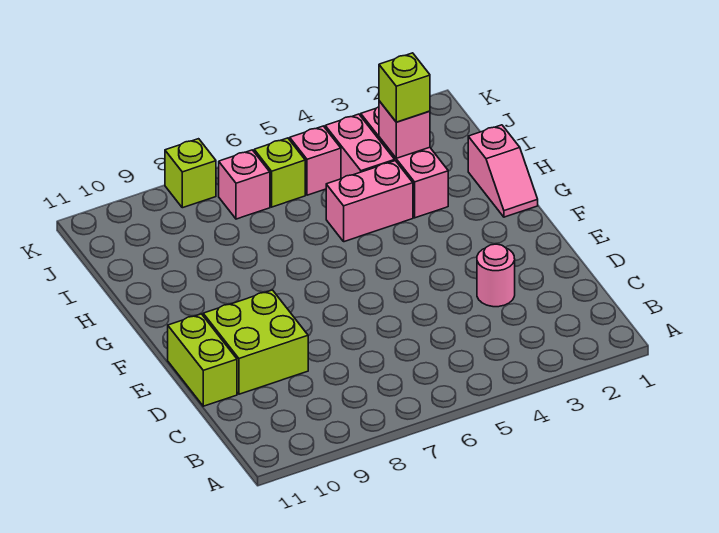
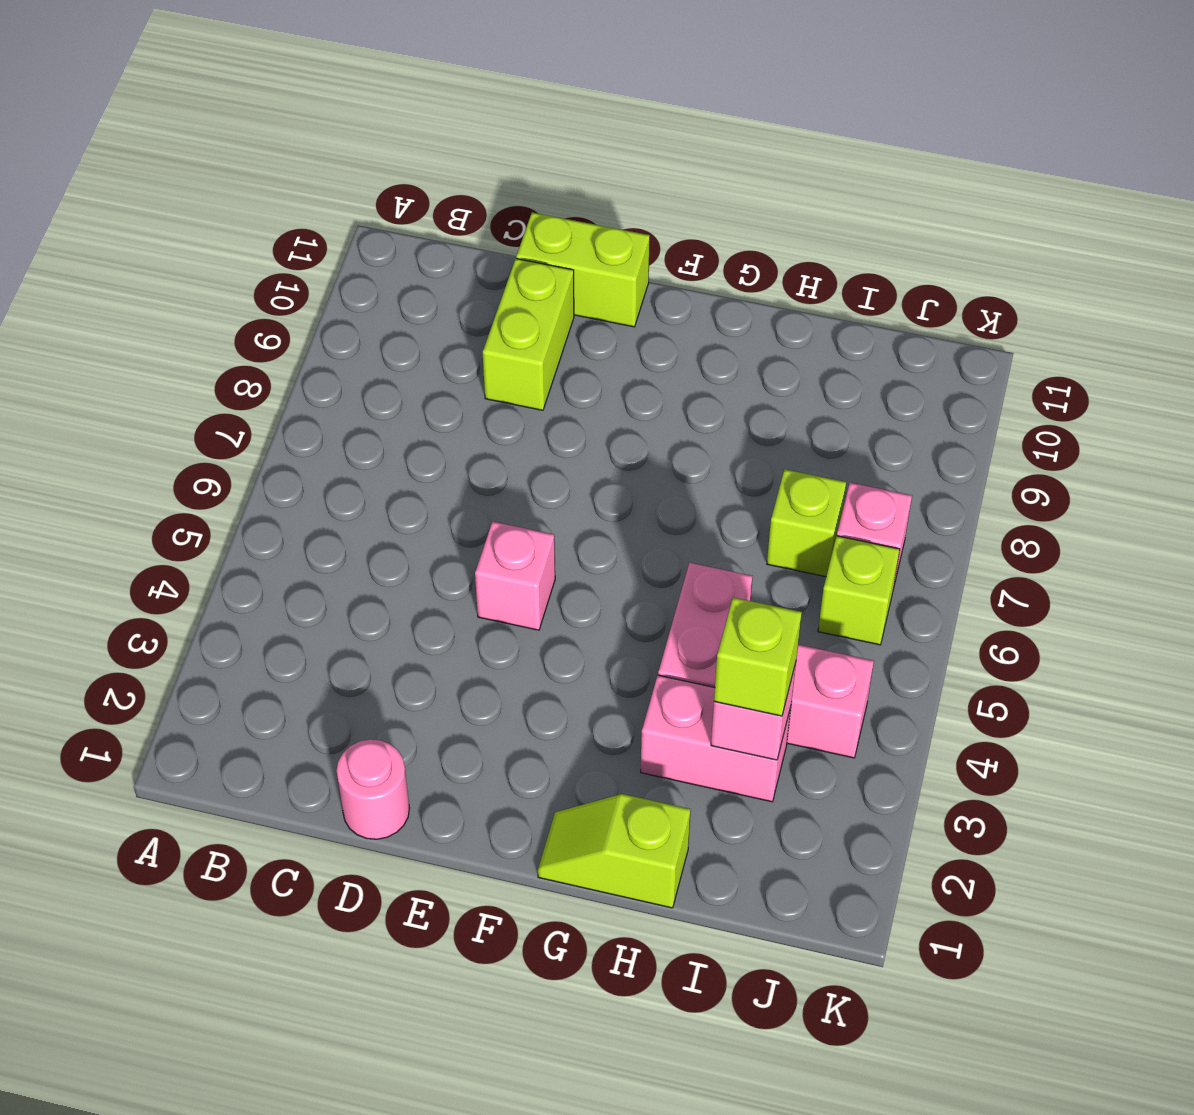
pink round brick D3 level 1 -> pink round brick D1 level 1
lime brick D9:E10 level 1 -> lime brick D9:D10 level 1
pink slope G1:H1 level 1 top H -> lime slope G1:H1 level 1 top H
pink brick H3:J3 level 1 -> pink brick H3:I3 level 1
pink brick J5 level 1 -> pink brick E5 level 1
lime brick K8 level 1 -> lime brick I7 level 1

